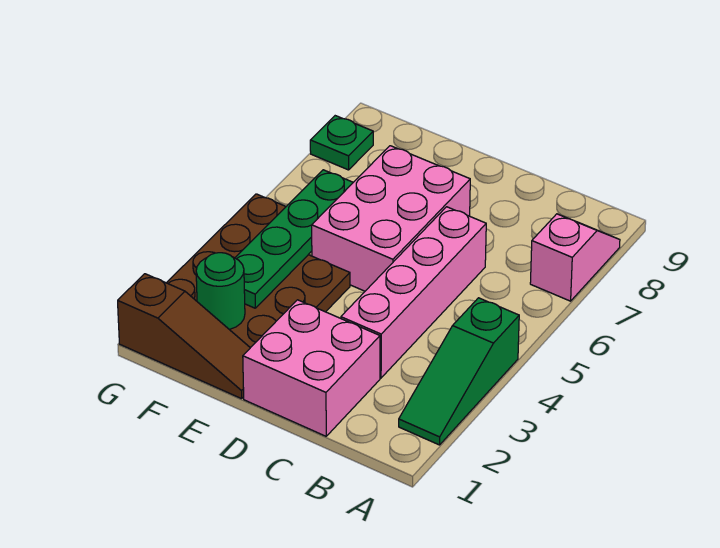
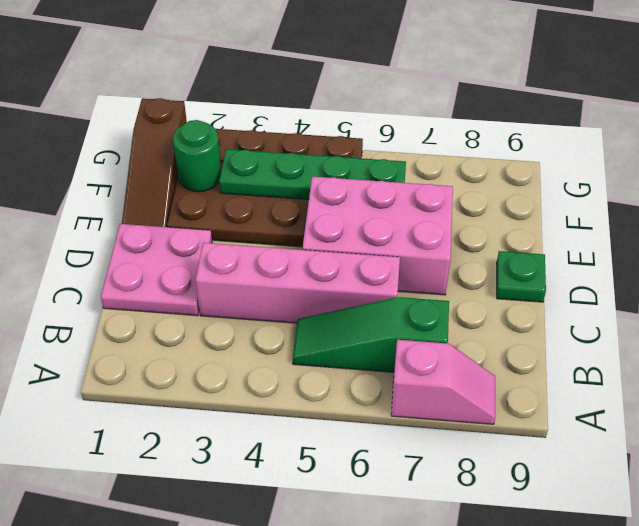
green slope A2:A4 level 1 top 4 -> green slope B5:B7 level 1 top 7
pink brick C1:D2 level 1 -> pink plate C1:D2 level 1
green plate G8 level 1 -> green plate D9 level 1

